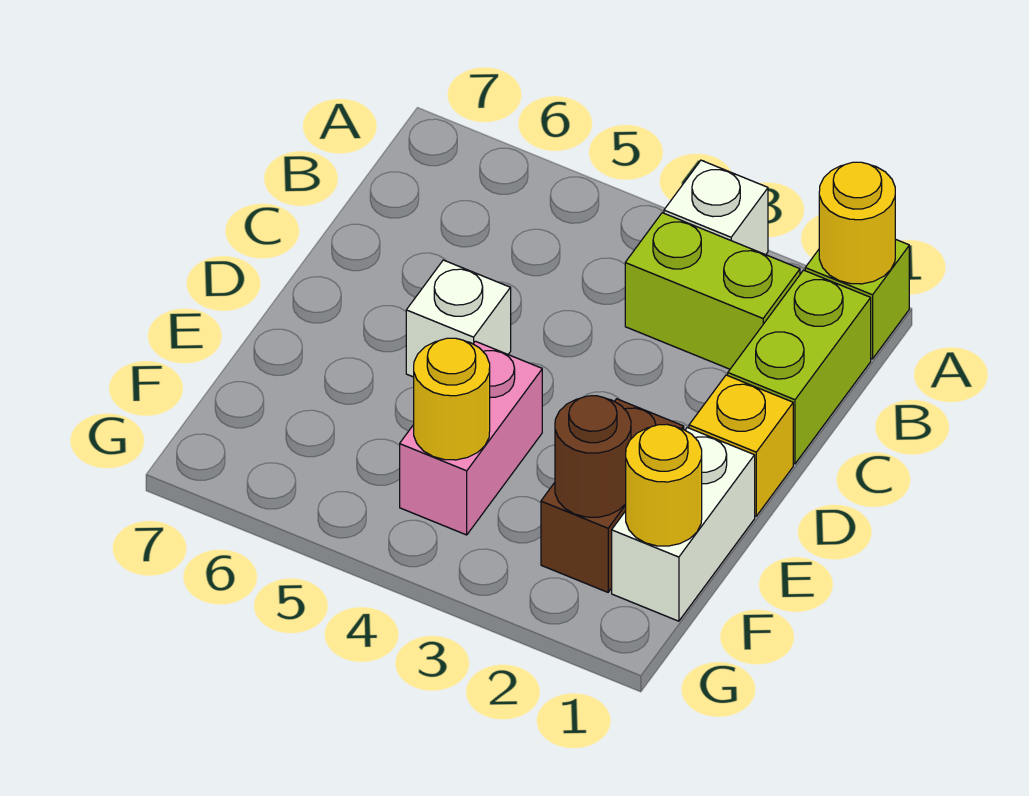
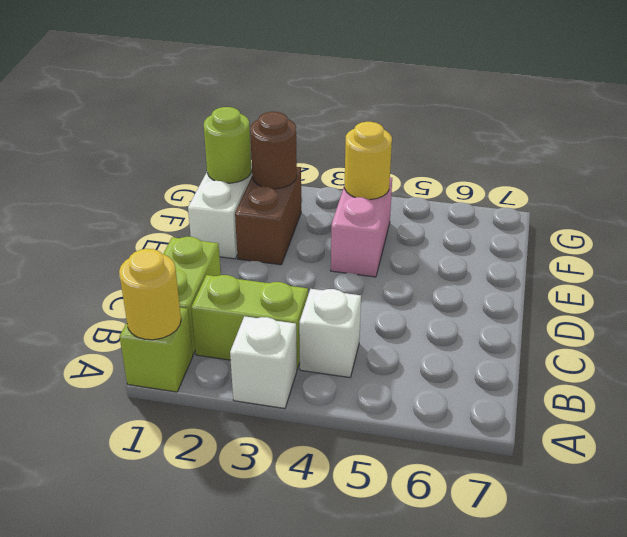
yellow brick D1 level 1 -> none
white brick D5 level 1 -> white brick B4 level 1
yellow round brick F1 level 2 -> lime round brick F1 level 2

